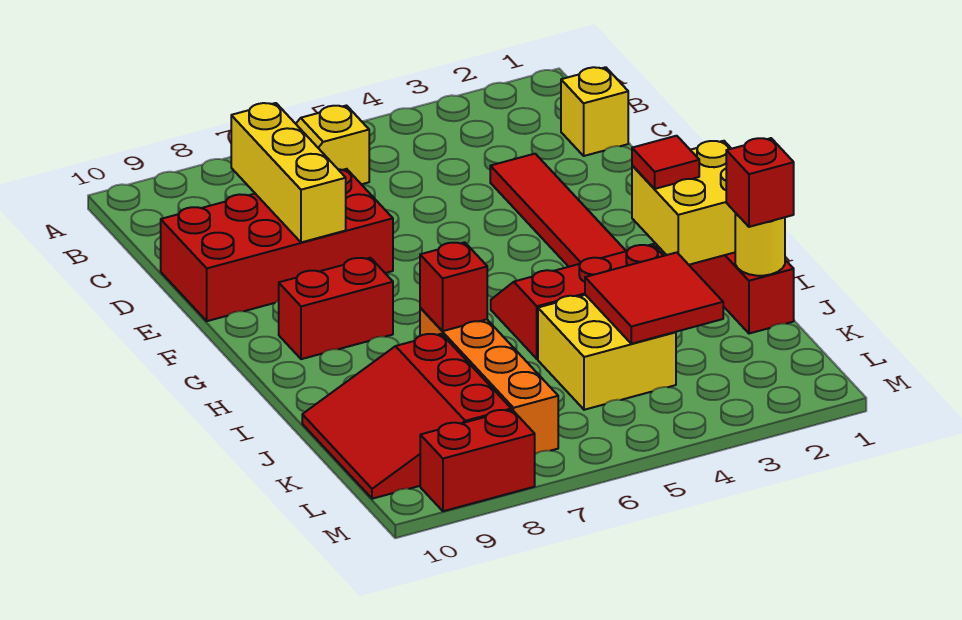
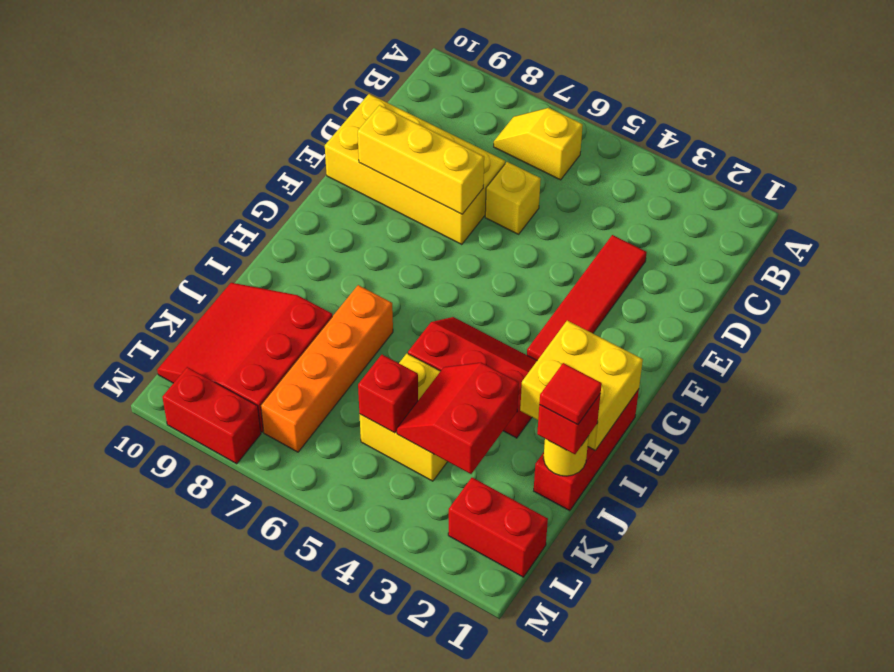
yellow brick C1 level 1 -> yellow brick D6 level 1
yellow brick C8:E8 level 2 -> yellow brick E7:E9 level 2
red brick D7:E10 level 1 -> yellow brick D7:E10 level 1
red brick G8:G9 level 1 -> red brick L1:L2 level 1
red tile H2 level 3 -> red tile J1 level 4
red brick I7 level 2 -> red brick K5 level 2
red tile J3:K4 level 2 -> red slope J3:K4 level 2 top 3

